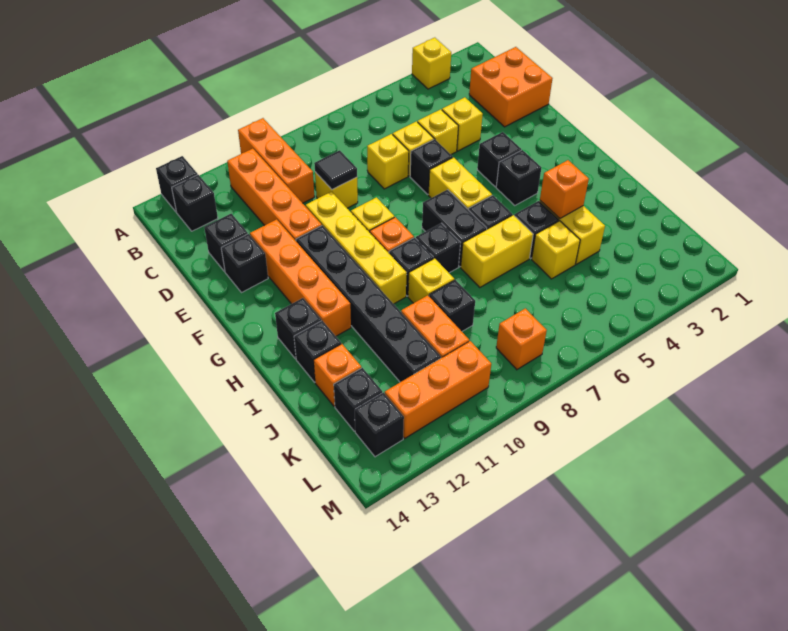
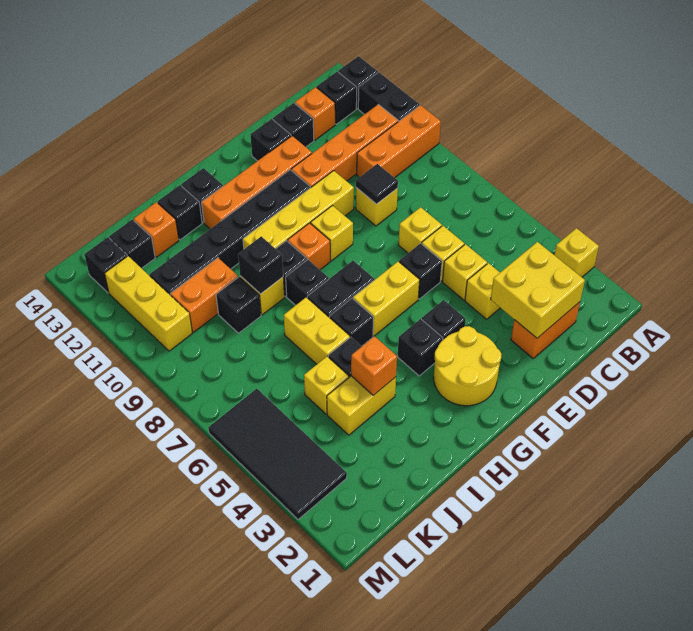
none -> black brick A11:A12 level 1
orange brick C1:D2 level 1 -> orange brick C2:D2 level 1
none -> yellow brick C2:D3 level 2
none -> yellow round brick F2:G3 level 1
none -> black brick I9 level 2
none -> black tile L3:M6 level 1
orange brick L8 level 1 -> orange brick C13 level 1
orange brick L10:L12 level 1 -> yellow brick L10:L12 level 1

